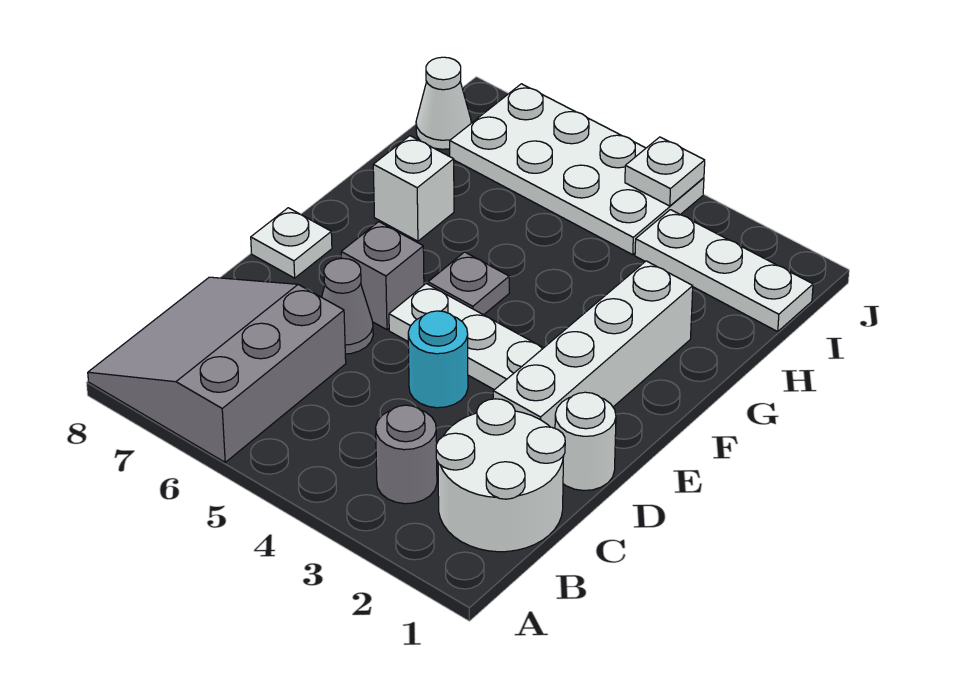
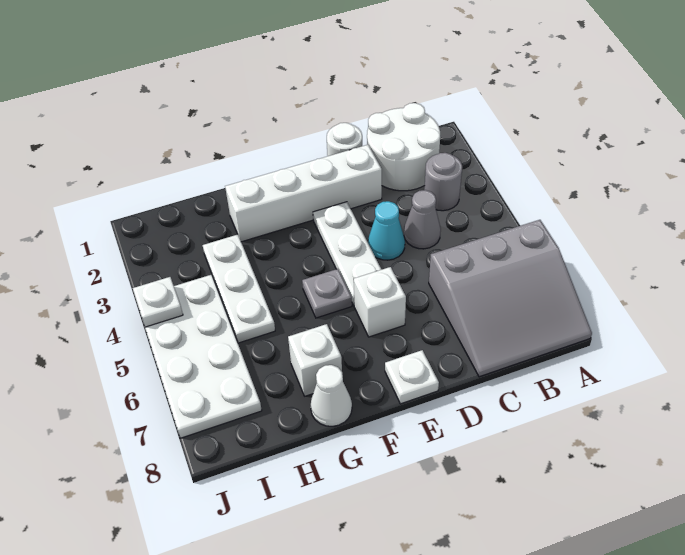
cyan round brick D4 level 1 -> cyan cone D4 level 1
grey cone D6 level 1 -> grey cone C4 level 1
grey brick E6 level 1 -> white brick E6 level 1
white plate I1:I3 level 1 -> white plate H3:H5 level 1
white cone I8 level 1 -> white cone G8 level 1

